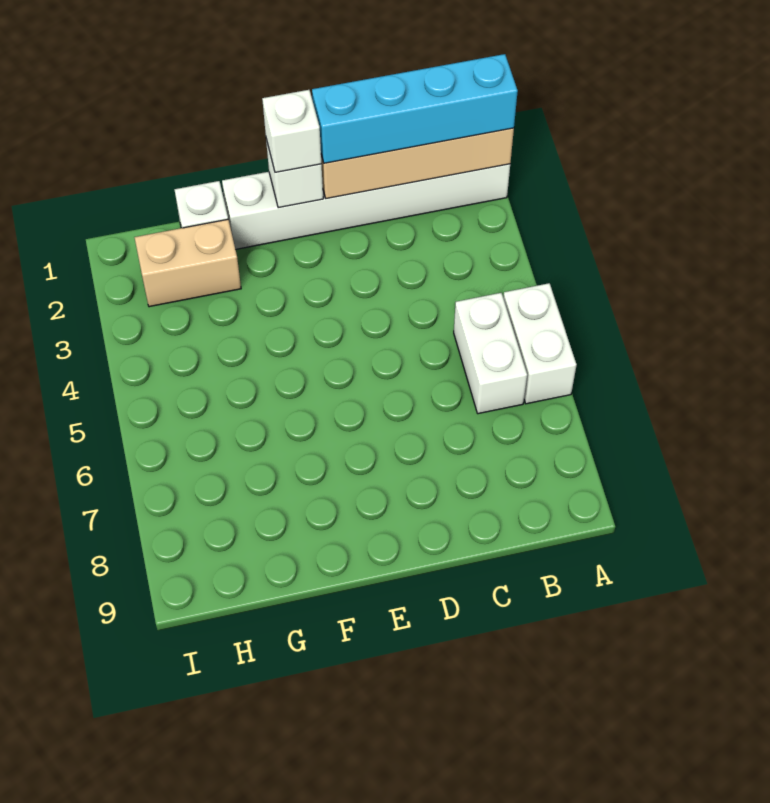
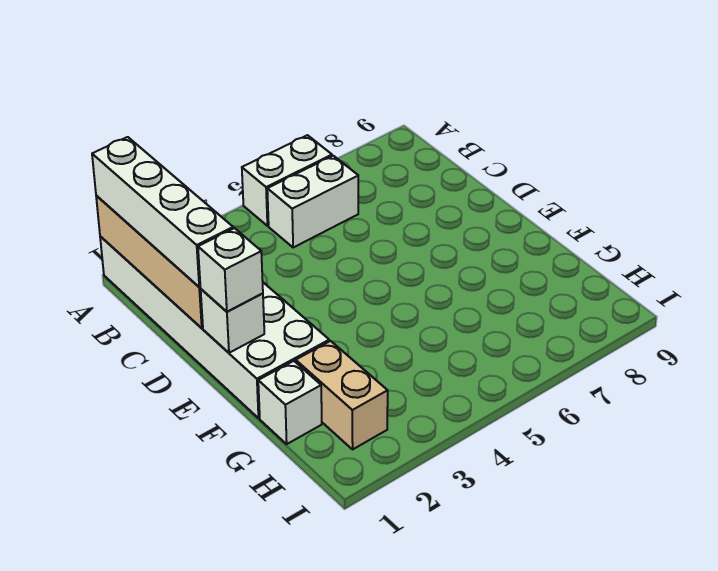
white brick A1:F1 level 1 -> white brick A1:F2 level 1
cyan brick A1:D1 level 3 -> white brick A1:D1 level 3

